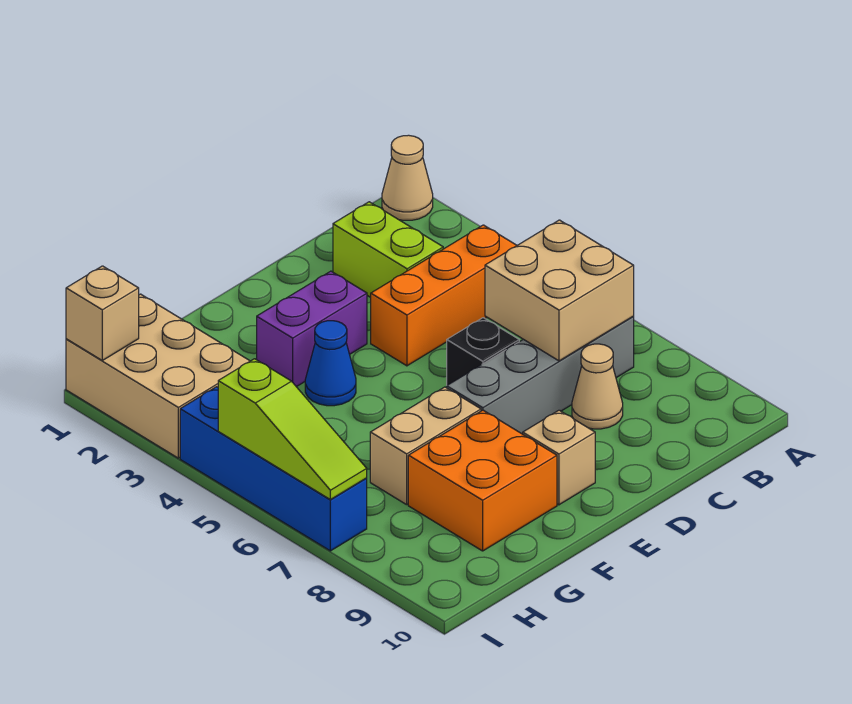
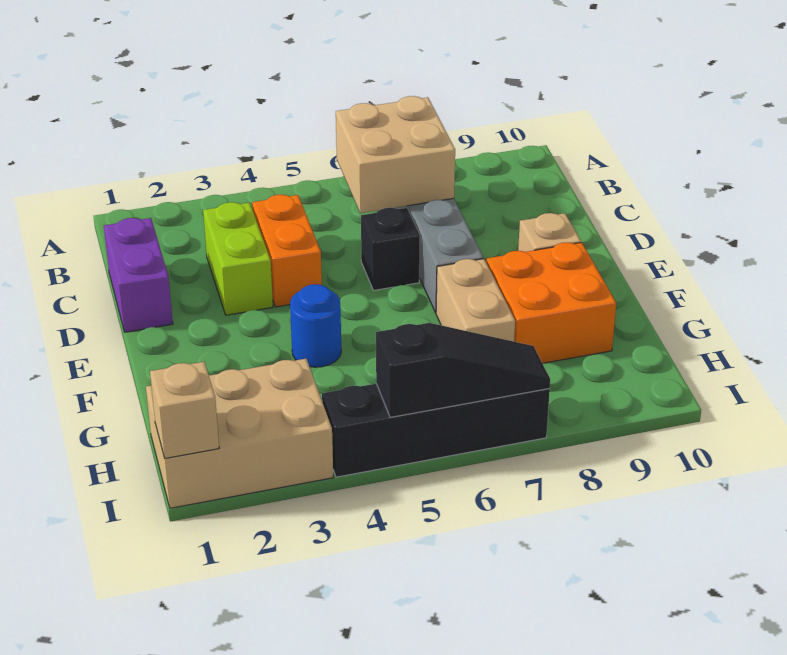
tan cone A1 level 1 -> none
orange brick B4:D4 level 1 -> orange brick C4:D4 level 1
lime brick C2:C3 level 1 -> lime brick C3:D3 level 1
tan cone C8 level 1 -> none
purple brick E3:F3 level 1 -> purple brick C1:D1 level 1
blue cone F4 level 1 -> blue round brick F4 level 1
blue brick I4:I7 level 1 -> black brick I4:I7 level 1
lime slope I5:I7 level 2 top 5 -> black slope I5:I7 level 2 top 5

